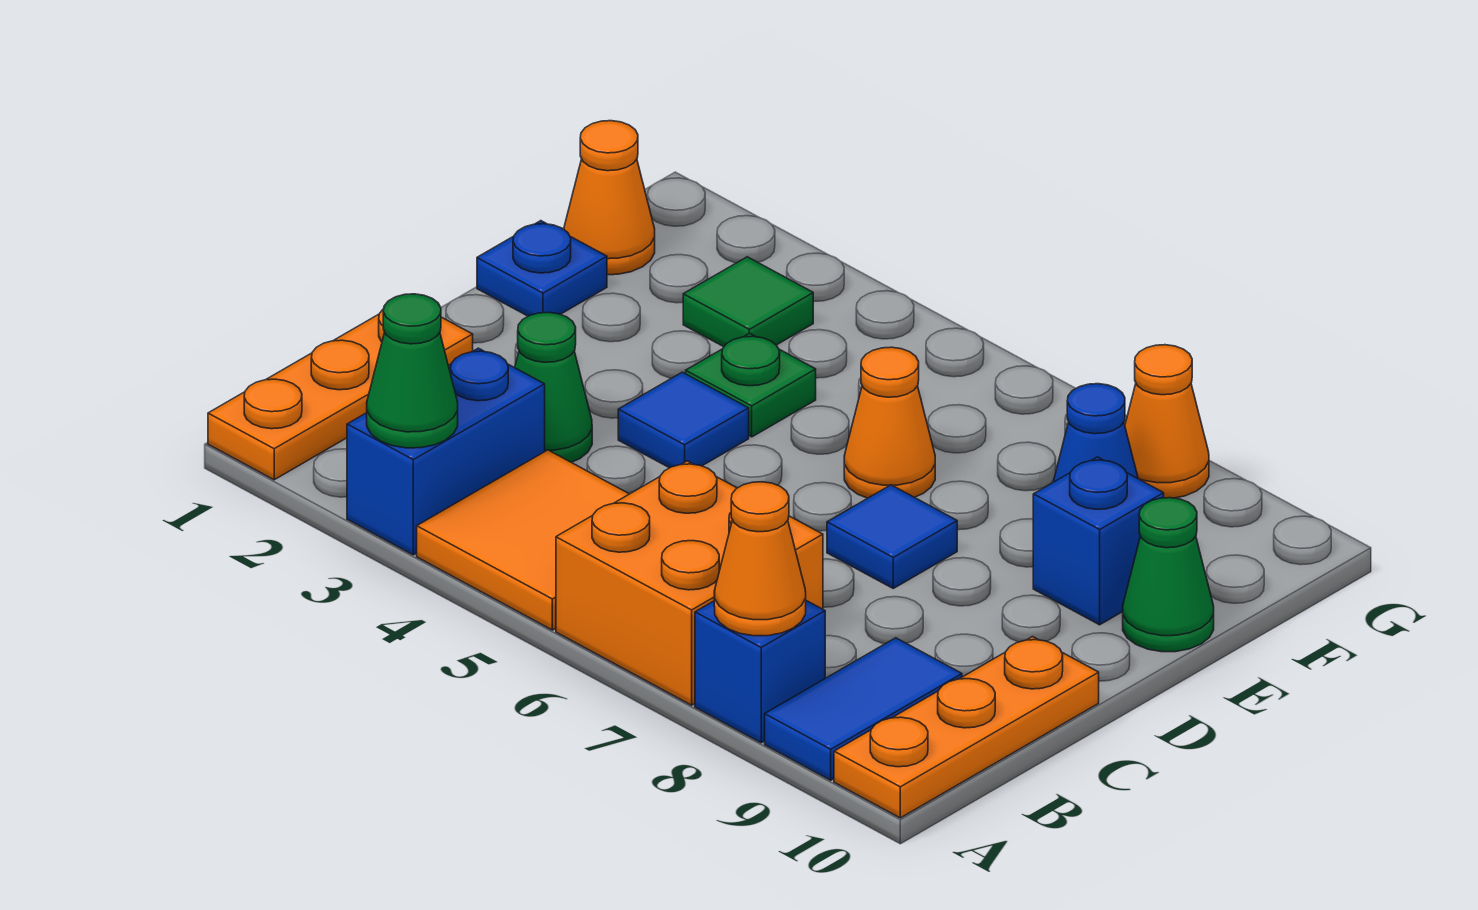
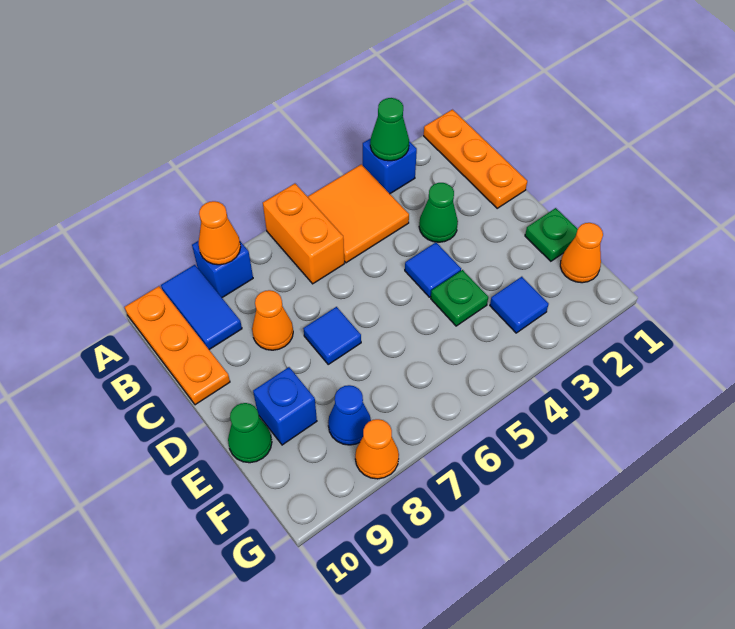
blue brick A3:B3 level 1 -> blue brick A3 level 1
orange brick A6:B7 level 1 -> orange brick A6:B6 level 1
blue plate E1 level 1 -> green plate E1 level 1
orange cone E6 level 1 -> orange cone C8 level 1
green tile F3 level 1 -> blue tile F3 level 1

